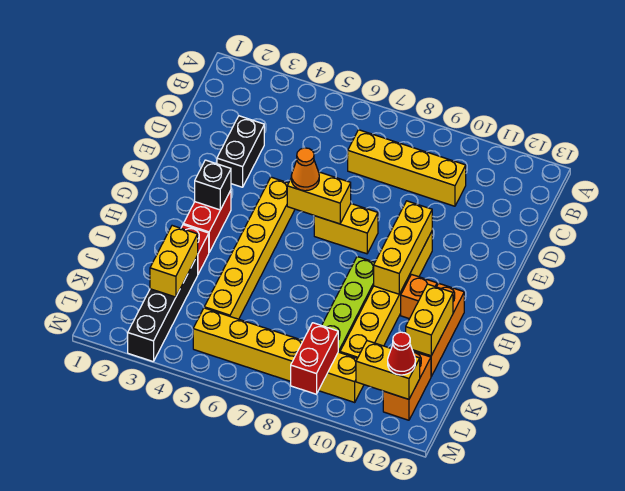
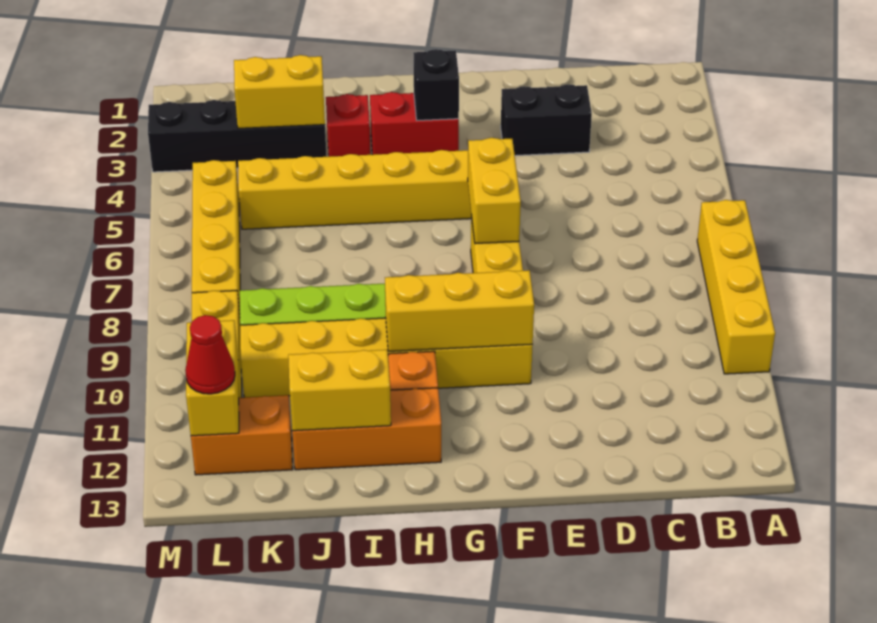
yellow brick C7:C10 level 1 -> yellow brick A7:A10 level 1
orange cone F6 level 3 -> none
red brick L9:M9 level 2 -> none

